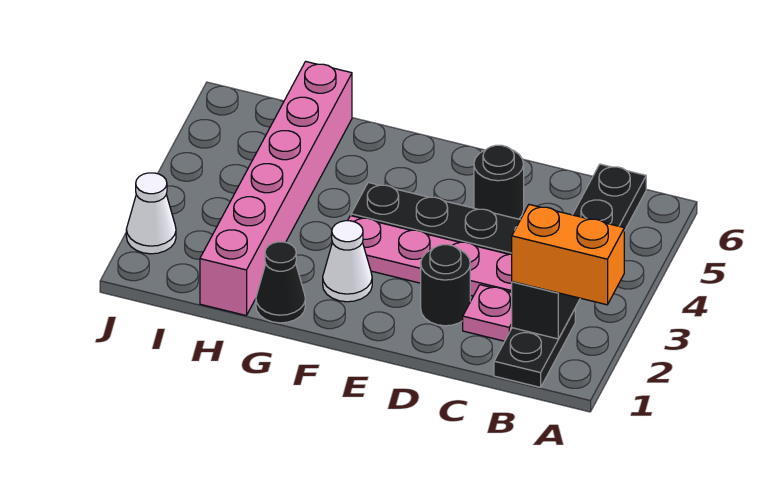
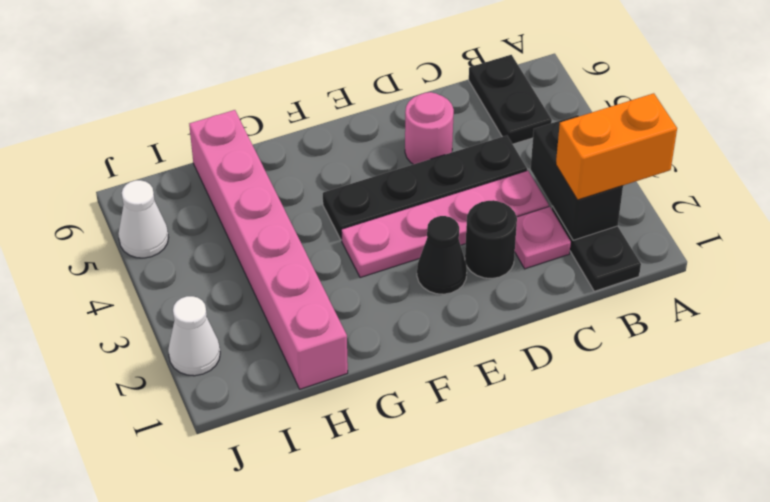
black round brick D5 level 1 -> pink round brick D5 level 1
white cone F2 level 1 -> white cone J5 level 1
black cone G1 level 1 -> black cone E2 level 1

